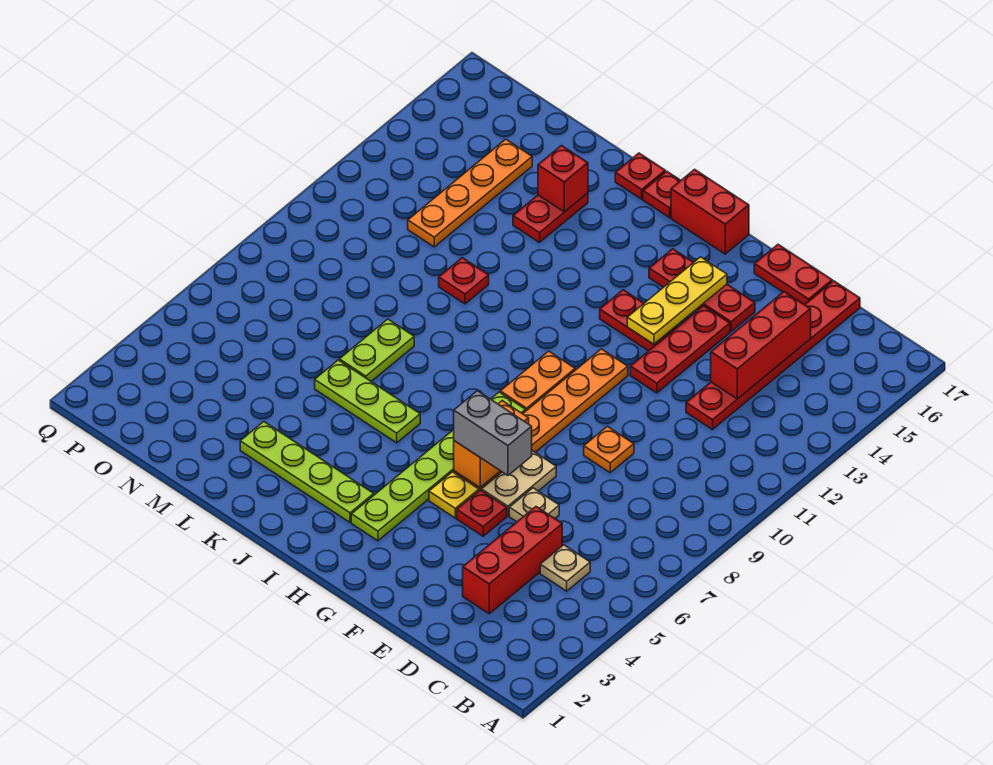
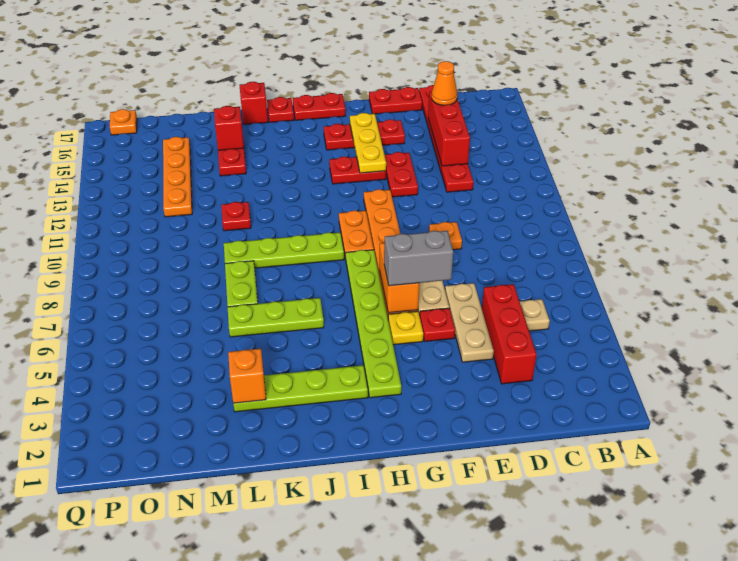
none -> orange cone D15 level 3
tan plate E6 level 1 -> tan plate E4:E6 level 1
red plate F12:F14 level 1 -> red plate F12:F13 level 1
red brick H17:I17 level 1 -> red plate H17:I17 level 1
none -> lime plate I9:L9 level 1
red plate K17 level 1 -> red brick K17 level 1
none -> orange brick L3 level 2
none -> orange plate P17 level 1

